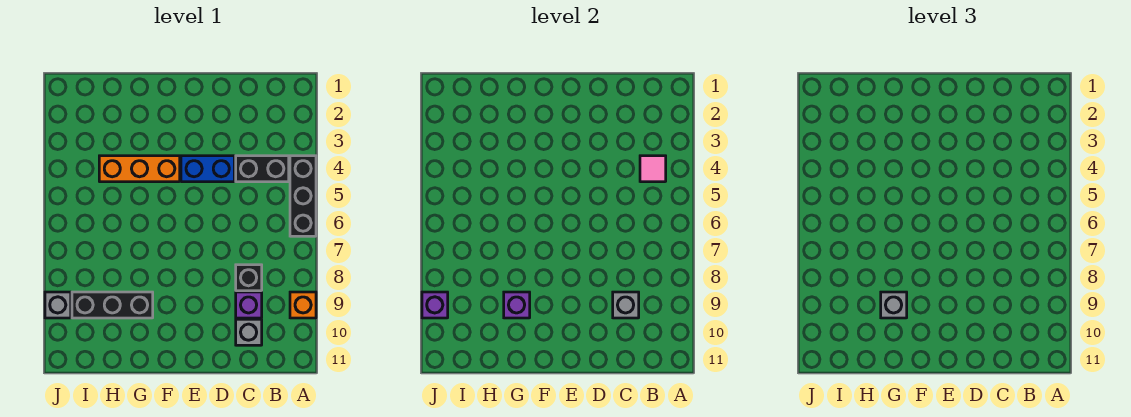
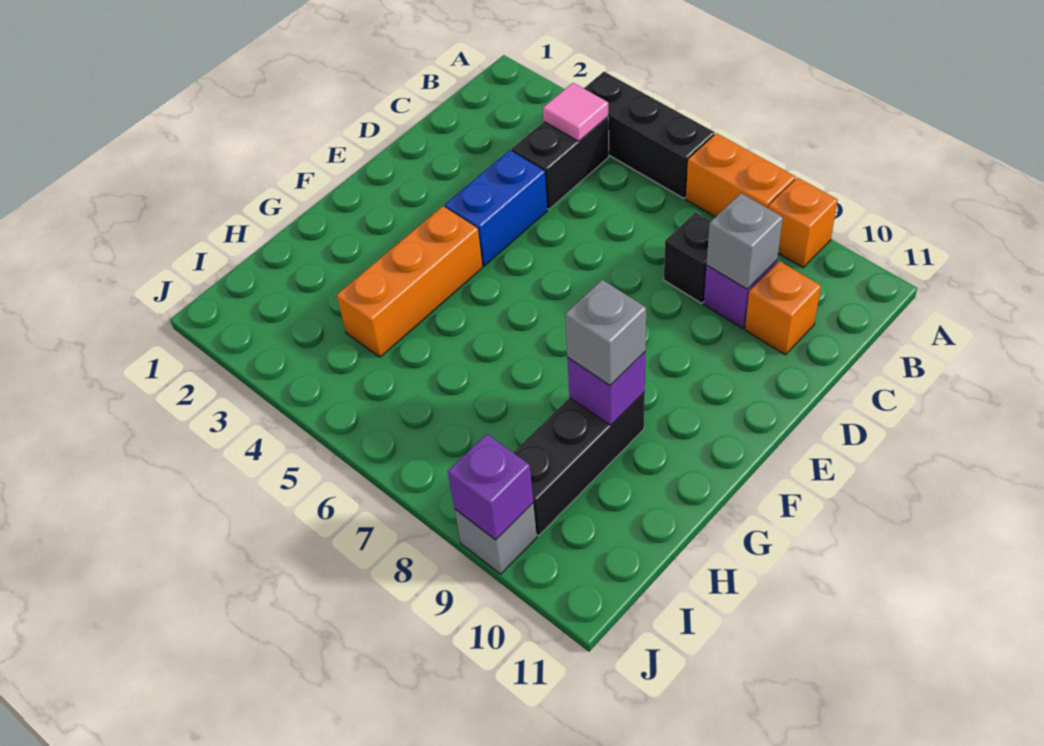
none -> orange brick A7:A8 level 1
grey brick C10 level 1 -> orange brick C10 level 1

